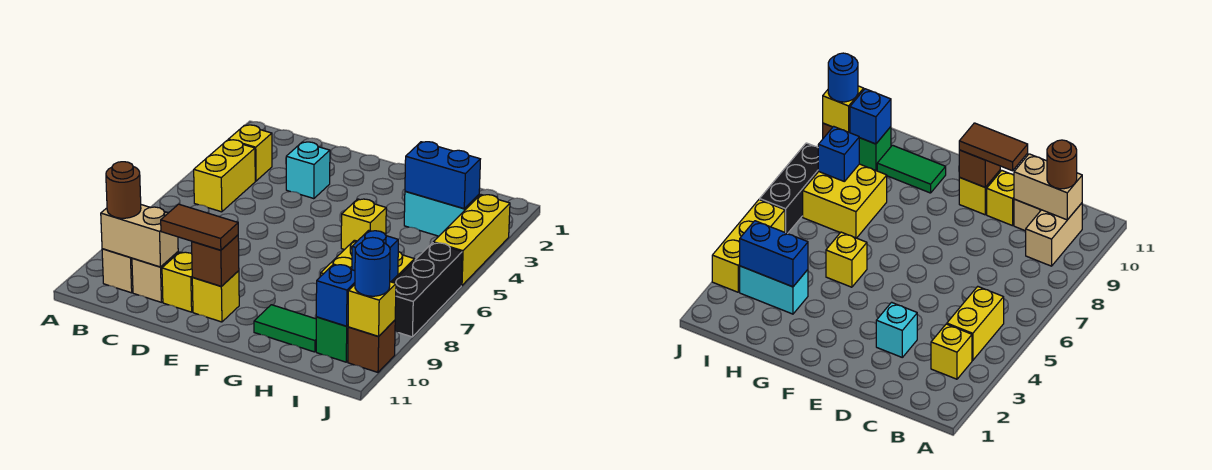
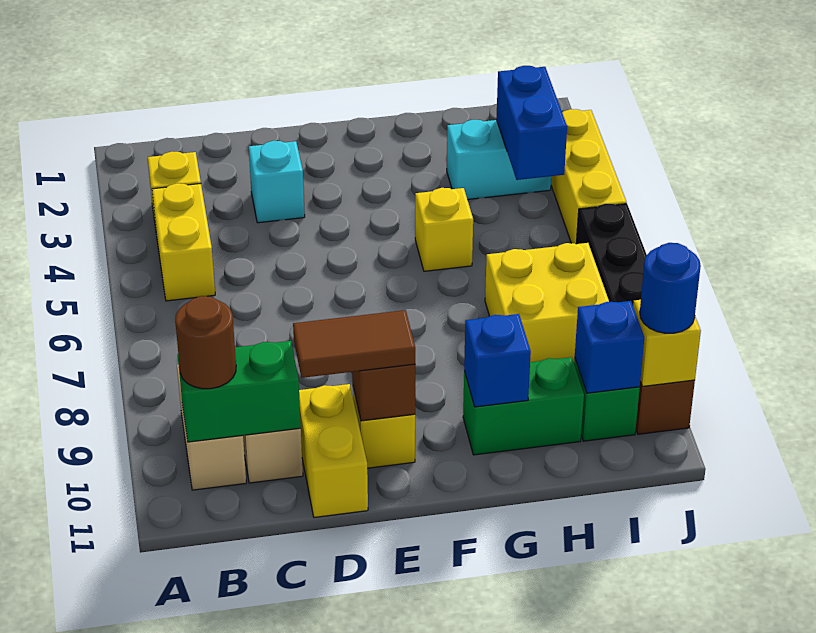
tan brick B10:C10 level 2 -> green brick B10:C10 level 2
yellow brick D10 level 1 -> yellow brick D10:D11 level 1
green tile G10:H10 level 1 -> green brick G10:H10 level 1
blue brick H3:I3 level 2 -> blue brick I3:I4 level 2
blue brick I8 level 2 -> blue brick G10 level 2

